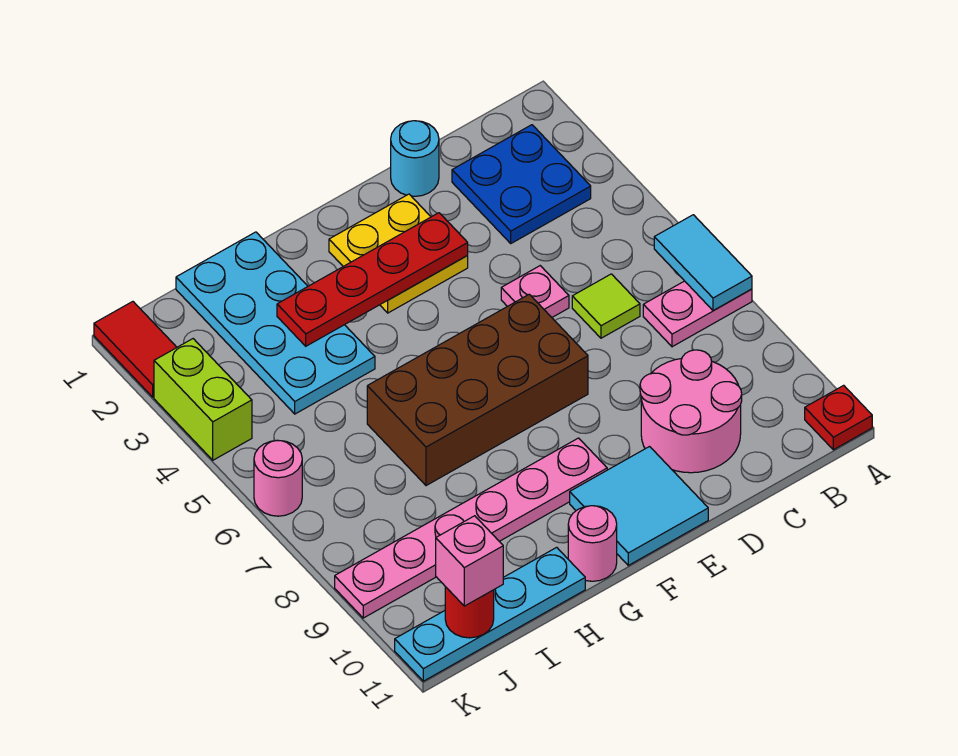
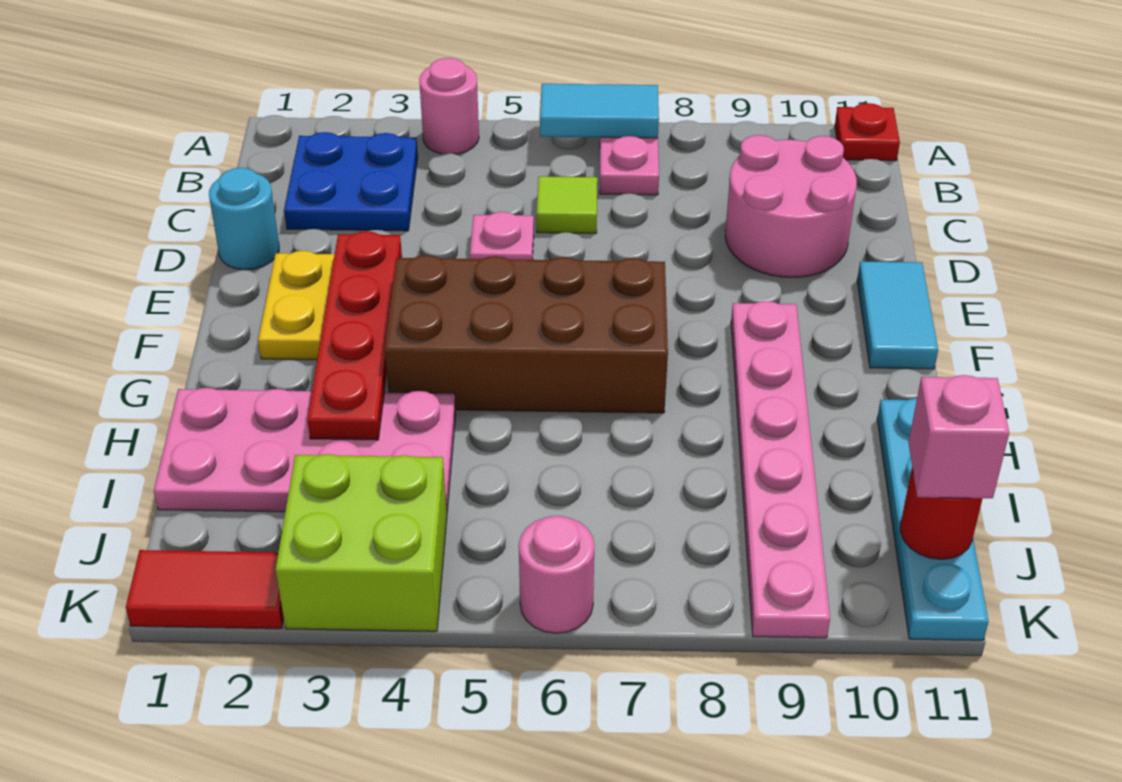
brown brick E6:H7 level 1 -> brown brick F4:G7 level 1
cyan tile E10:F11 level 1 -> cyan tile E11:F11 level 1
pink round brick G11 level 1 -> pink round brick A4 level 1
cyan plate H1:I4 level 1 -> pink plate H1:I4 level 1
lime brick K3:K4 level 1 -> lime brick J3:K4 level 1

